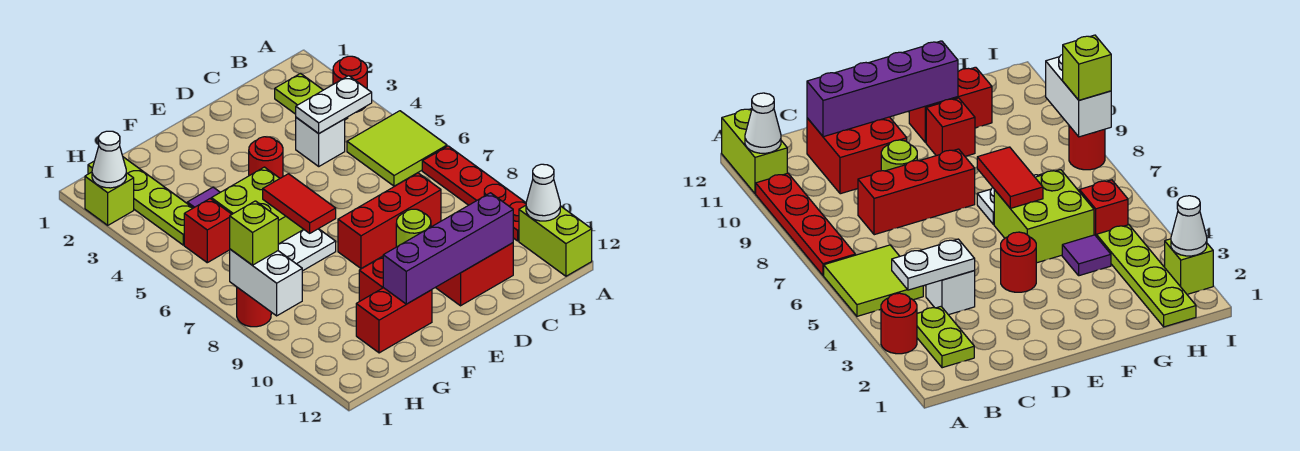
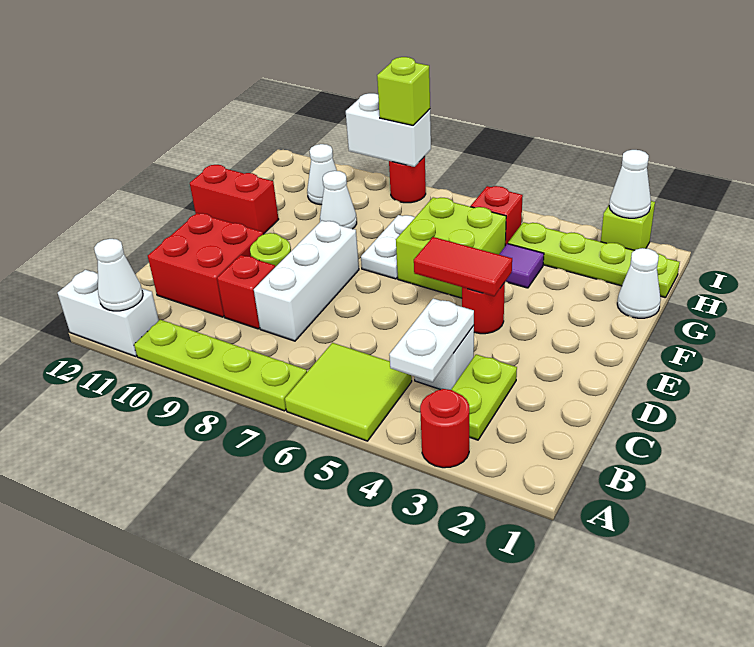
red plate A7:A10 level 1 -> lime plate A7:A10 level 1
lime brick A11:A12 level 1 -> white brick A11:A12 level 1
lime plate B2:B3 level 1 -> lime plate B3:C3 level 1
red brick C8:E8 level 1 -> white brick C8:E8 level 1
purple brick C11:F11 level 2 -> none
red tile F6:F7 level 2 -> red tile E4:E5 level 2
red brick F10 level 1 -> red brick C9 level 1
red brick F11:G11 level 1 -> red brick F11:F12 level 1
none -> white cone G1 level 1
none -> white cone G9 level 1
none -> white cone H10 level 1

